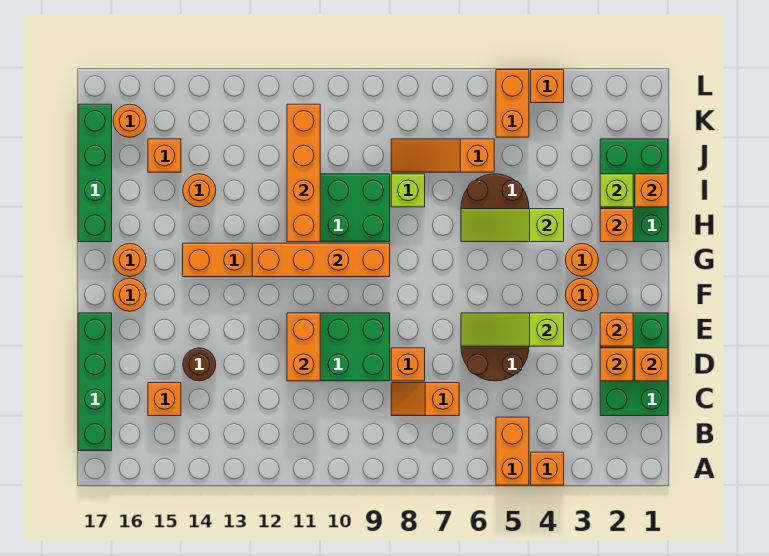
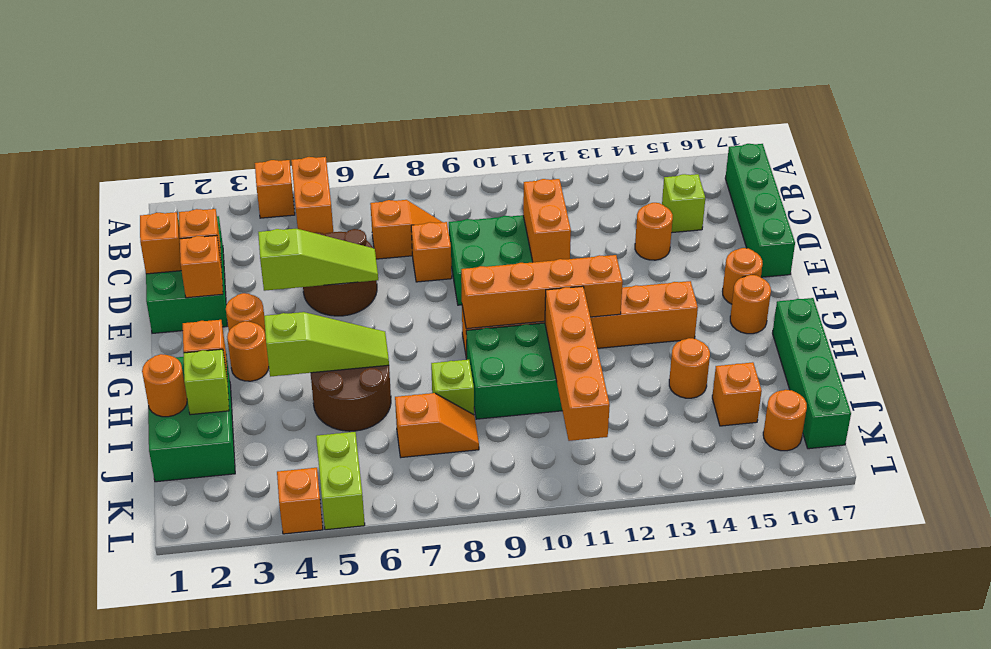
orange brick C15 level 1 -> lime brick C15 level 1
brown round brick D14 level 1 -> orange round brick D14 level 1
orange brick I1 level 2 -> orange round brick I1 level 2
orange slope J6:J8 level 1 top 6 -> orange slope J7:J8 level 1 top 7
orange brick K5:L5 level 1 -> lime brick K5:L5 level 1

